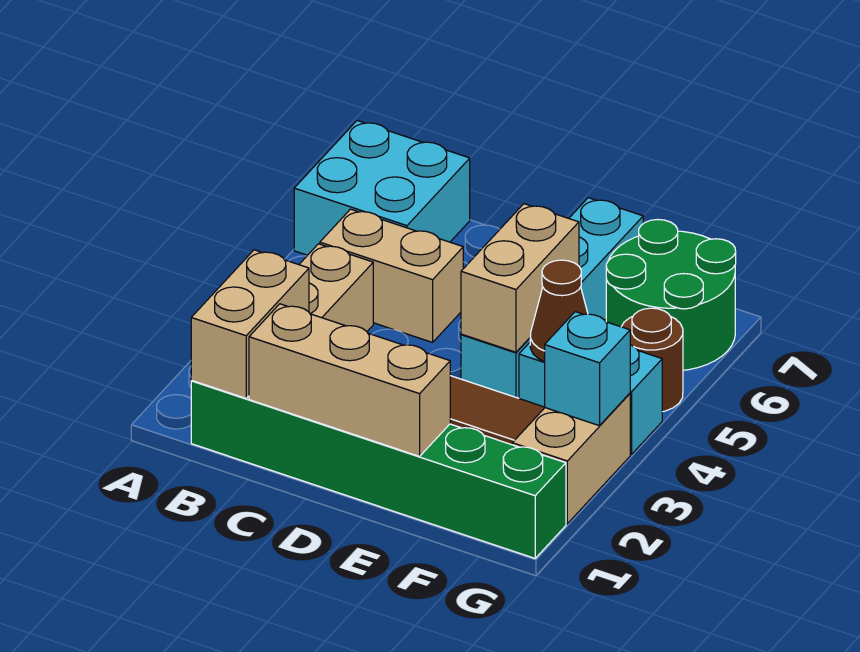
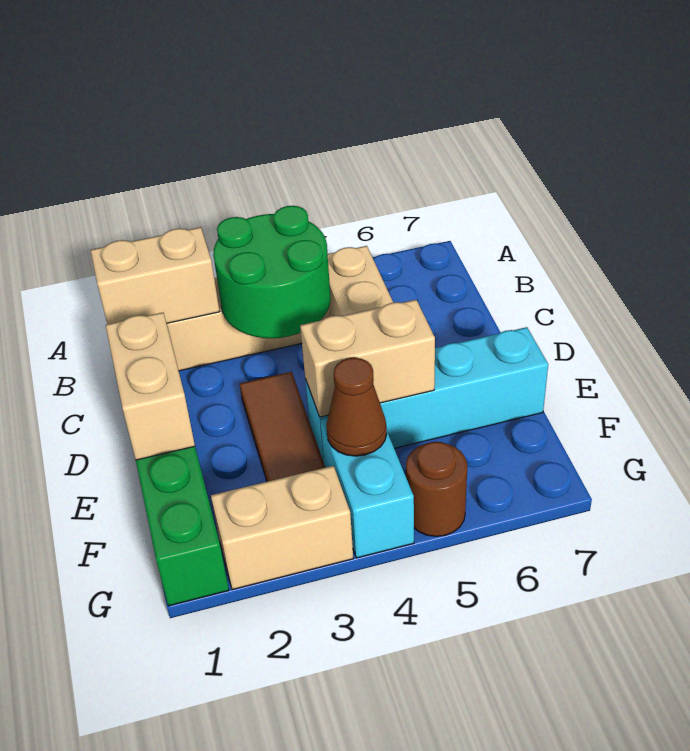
cyan brick A6:B7 level 1 -> none
tan brick C1:E1 level 2 -> tan brick D1:E1 level 2
green round brick F6:G7 level 1 -> green round brick B3:C4 level 2
cyan brick G3 level 2 -> none

